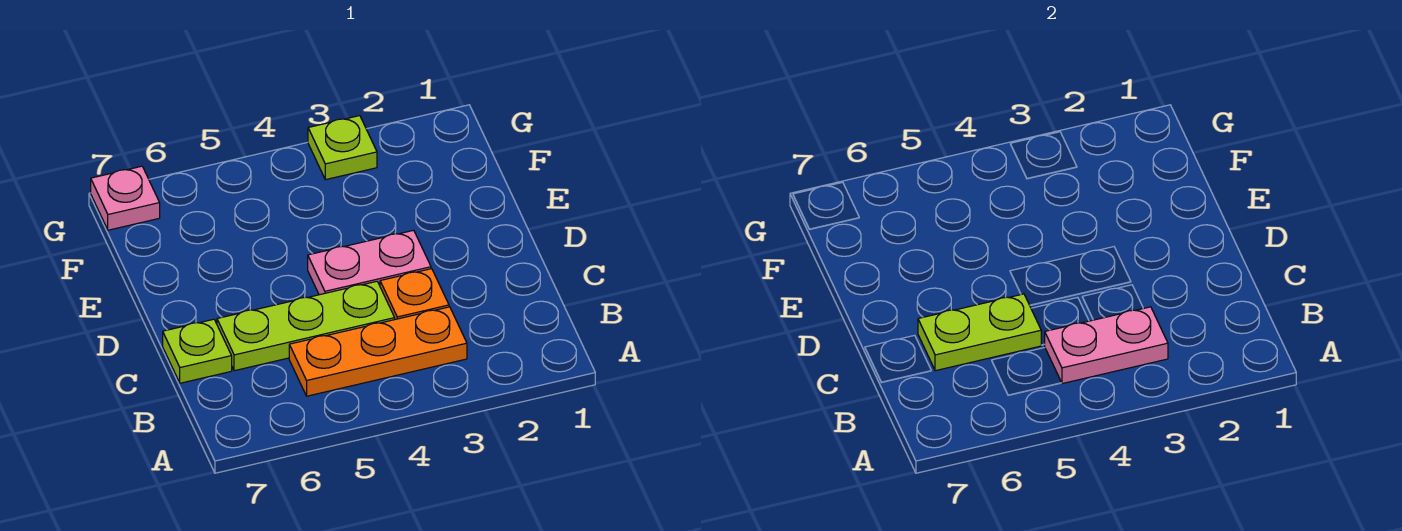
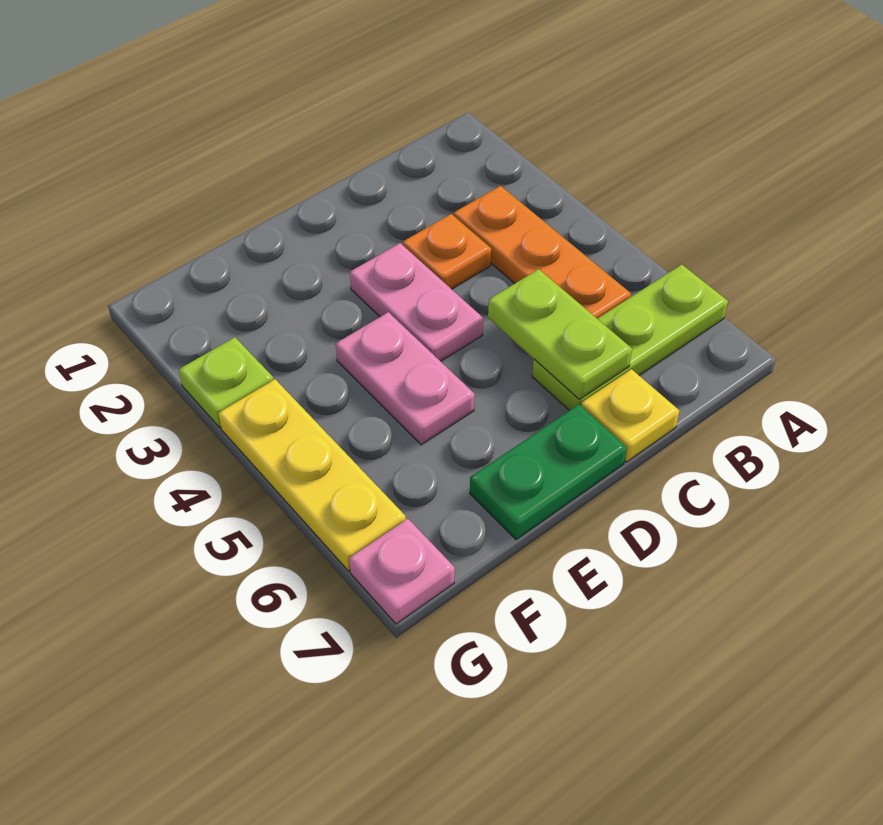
pink plate B3:B4 level 2 -> pink plate E4:E5 level 1
lime plate C4:C6 level 1 -> lime plate A6:C6 level 1
lime plate C7 level 1 -> yellow plate C7 level 1
none -> green plate D7:E7 level 1
none -> yellow plate G4:G6 level 1

